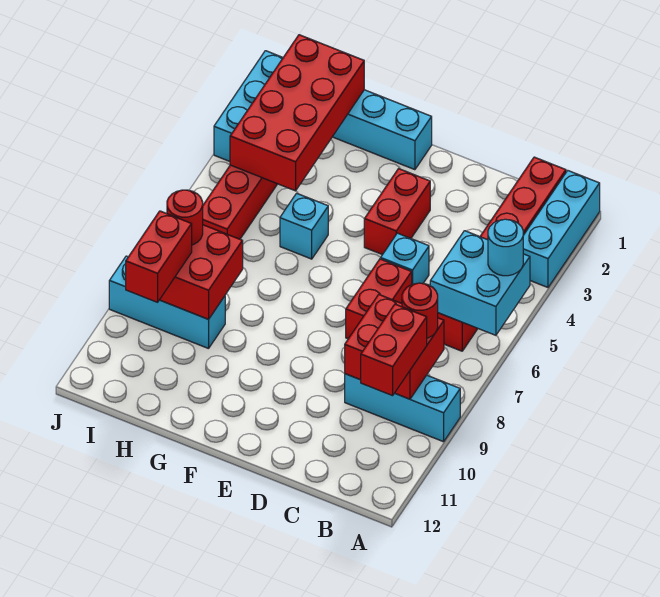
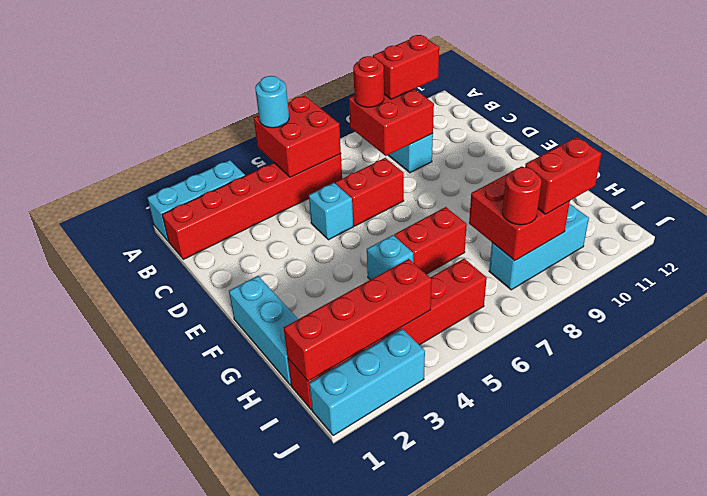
cyan brick A5:B6 level 2 -> red brick A5:B6 level 2
red brick E3:E4 level 1 -> red brick G6:G7 level 1
red brick H1:I4 level 2 -> red brick I1:I4 level 2
cyan brick H9:J9 level 1 -> cyan brick I8:I10 level 1

